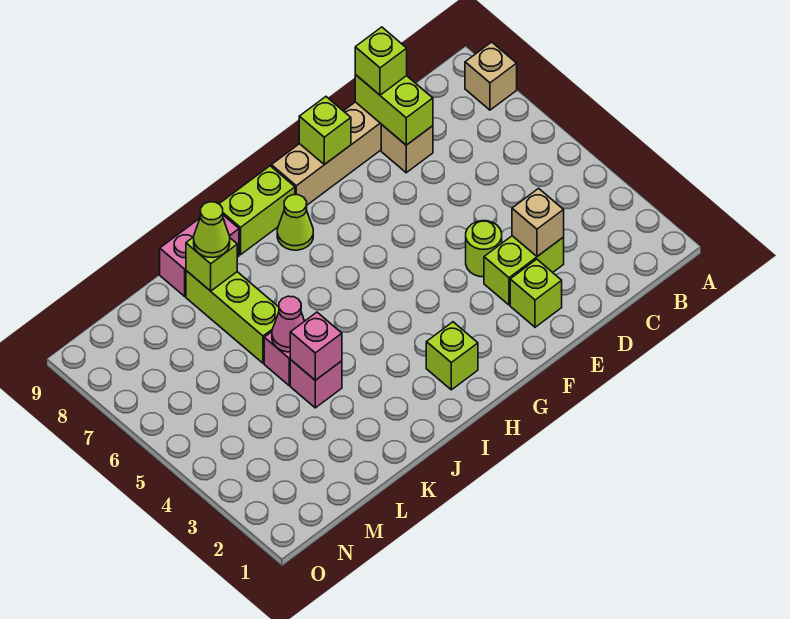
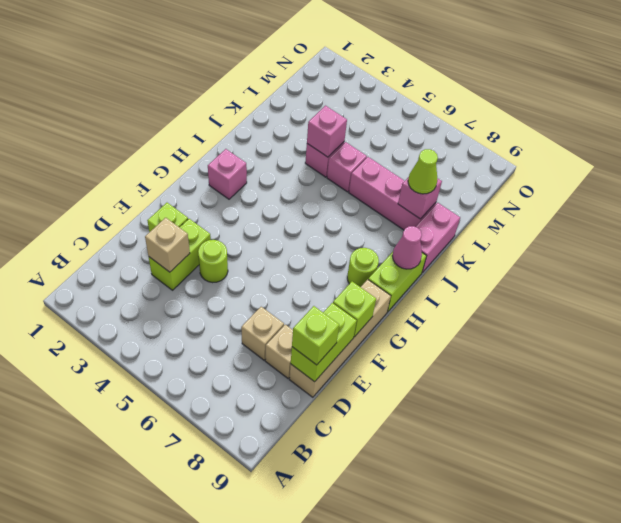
tan brick A8 level 1 -> tan brick D7 level 1
lime brick D8:D9 level 2 -> lime brick D9:E9 level 2
lime brick H2 level 1 -> pink brick H2 level 1
lime cone H8 level 1 -> lime round brick H8 level 1
pink cone K5 level 2 -> pink cone I9 level 2
lime brick K6:K8 level 1 -> pink brick K6:K8 level 1
lime brick K8 level 2 -> pink brick K8 level 2

